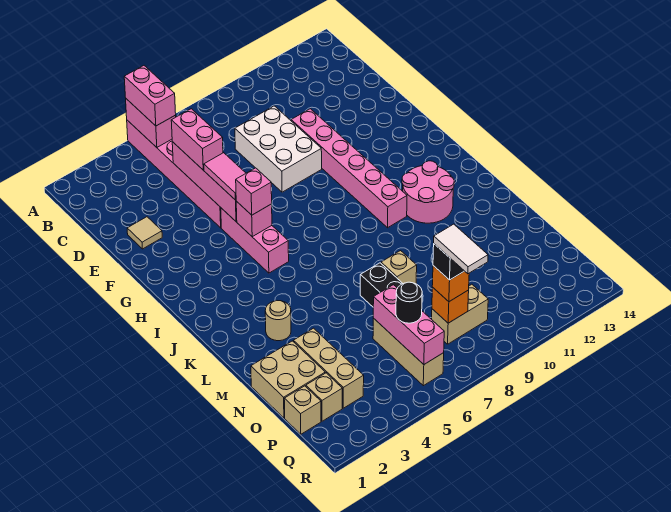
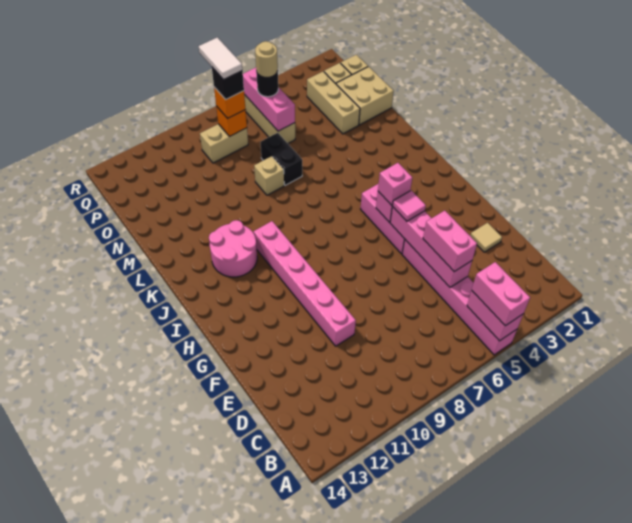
white brick D8:F9 level 1 -> none
pink tile F5:G5 level 3 -> pink tile G5 level 3
tan round brick L3 level 1 -> tan round brick P6 level 4

